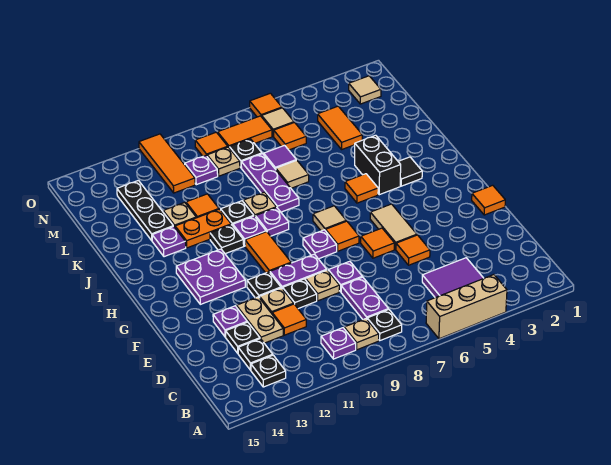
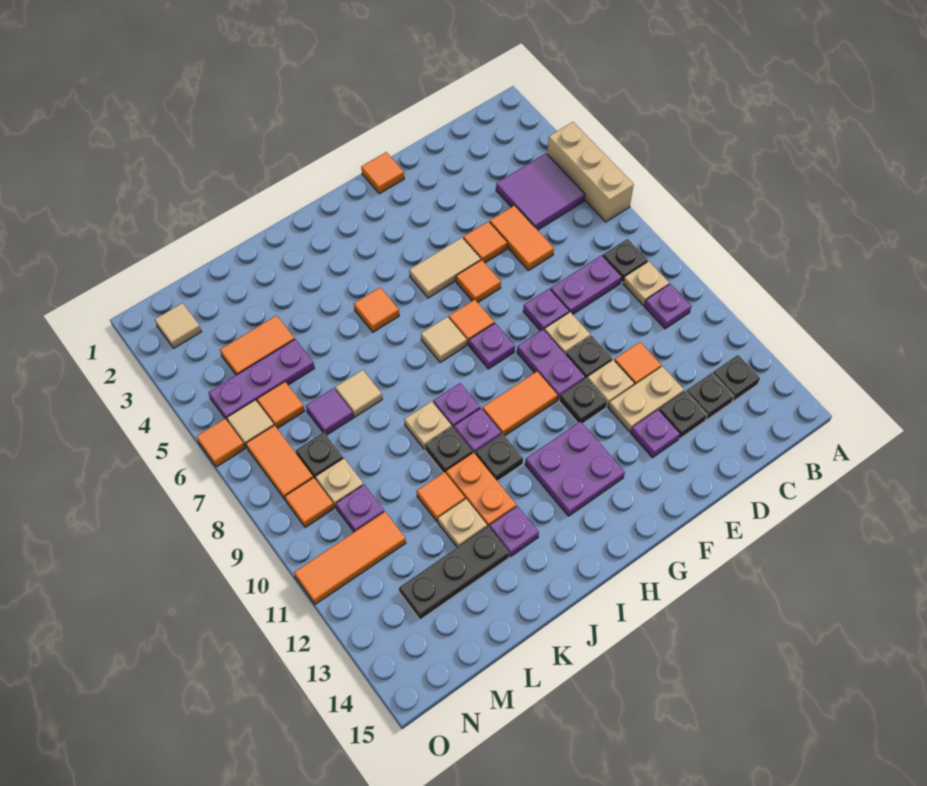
none -> orange tile D5:D6 level 1
black tile I3 level 1 -> none
black brick I4:J4 level 1 -> none
purple plate J8:L8 level 1 -> purple plate L5:N5 level 1

